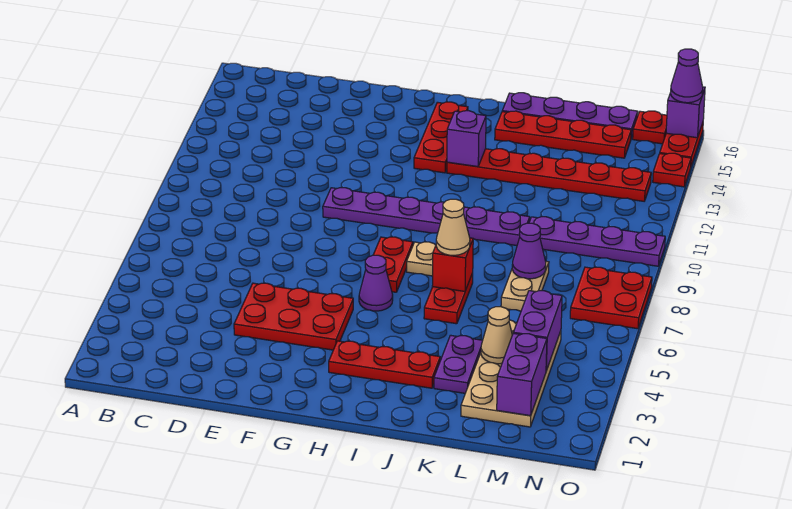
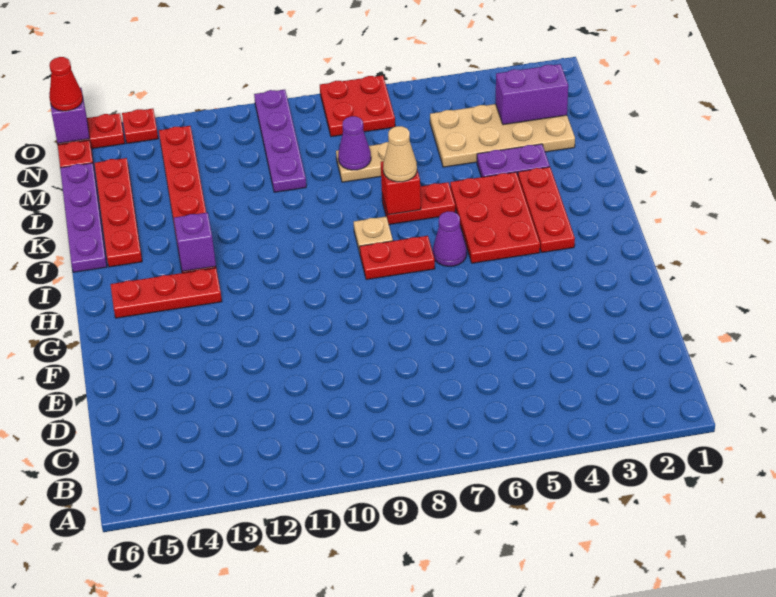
red plate E4:G5 level 1 -> red plate H4:J5 level 1
purple plate F10:K10 level 1 -> none
tan cone L4 level 2 -> none
purple brick M4:M5 level 2 -> none
purple cone O16 level 3 -> red cone O16 level 3

